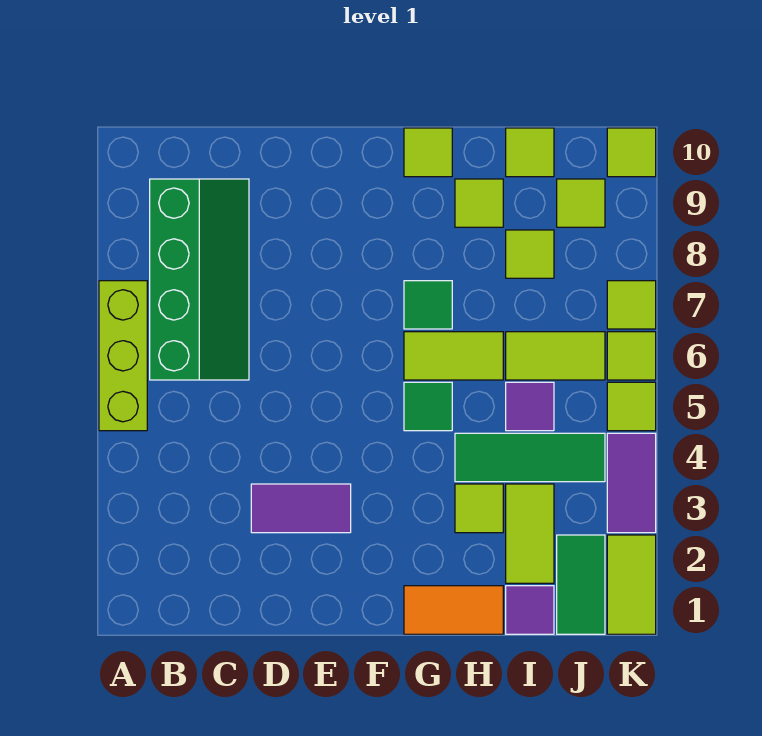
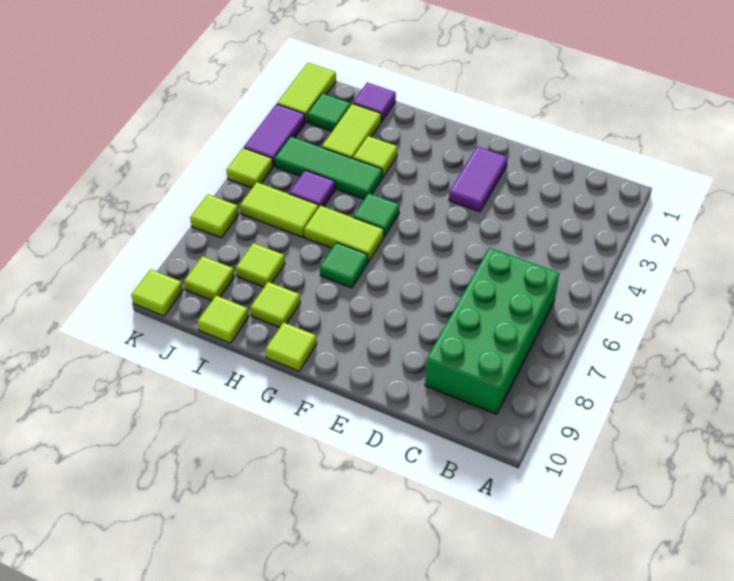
lime brick A5:A7 level 1 -> none
green slope B6:C9 level 1 top B -> green brick B6:C9 level 1
purple tile D3:E3 level 1 -> purple tile E2:E3 level 1
orange tile G1:H1 level 1 -> none
green tile J1:J2 level 1 -> green tile J2 level 1
lime tile K6 level 1 -> none

